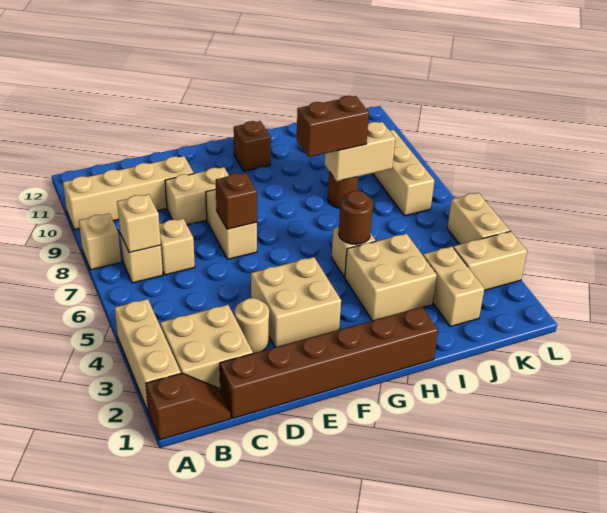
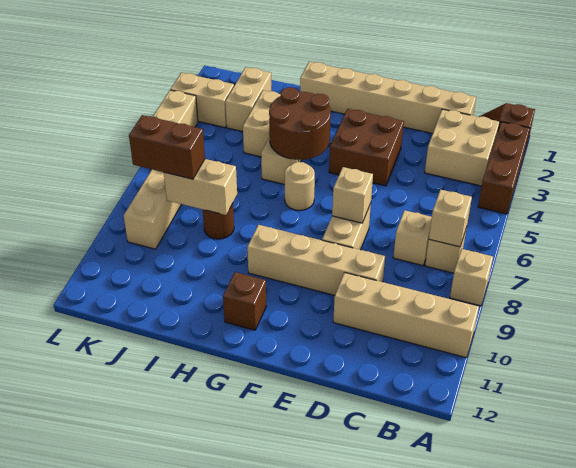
tan brick A2:A4 level 1 -> brown brick A2:A4 level 1
brown brick C1:H1 level 1 -> tan brick C1:H1 level 1
tan round brick D3 level 1 -> tan round brick G6 level 1
tan brick D9:E9 level 1 -> tan brick D9:G9 level 1
tan brick E3:F4 level 1 -> brown brick E3:F4 level 1
brown brick E7 level 2 -> tan brick E7 level 2
brown round brick H5 level 2 -> brown round brick G4:H5 level 2
brown brick H8:I8 level 3 -> brown brick J8:K8 level 3

